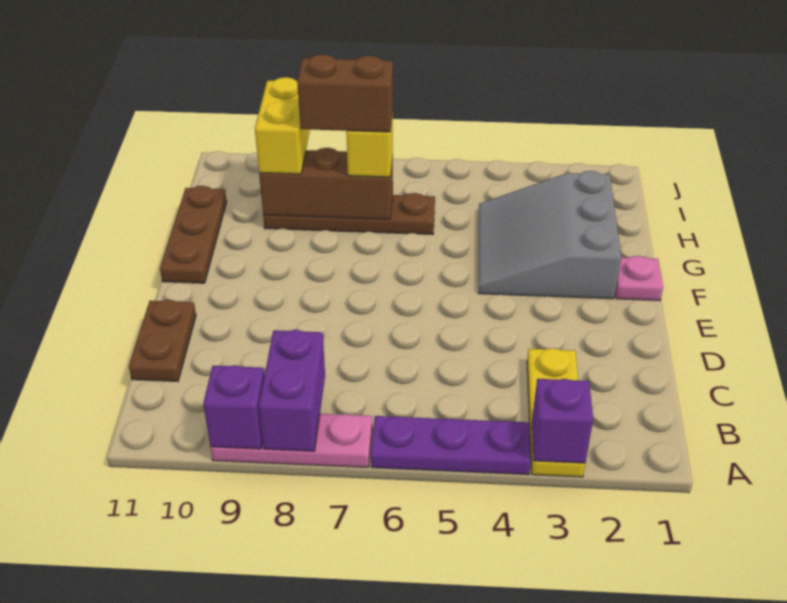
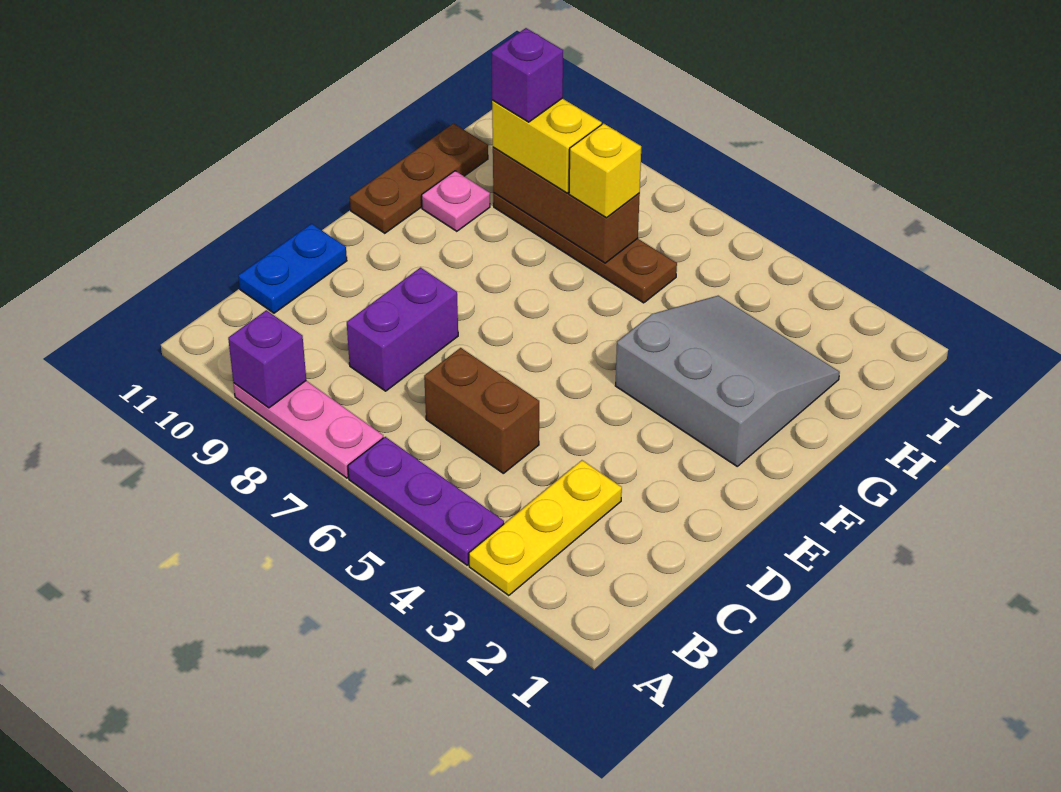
purple brick A3 level 2 -> purple brick H9 level 4
purple brick A8:B8 level 2 -> purple brick C8:D8 level 1
brown plate C11:D11 level 1 -> blue plate C11:D11 level 1
pink plate F1 level 1 -> pink plate G10 level 1
grey slope F2:H4 level 1 top 2 -> grey slope F2:H4 level 1 top F
brown brick H7:H8 level 4 -> brown brick C5:C6 level 1
yellow brick H9:I9 level 3 -> yellow brick H8:H9 level 3

